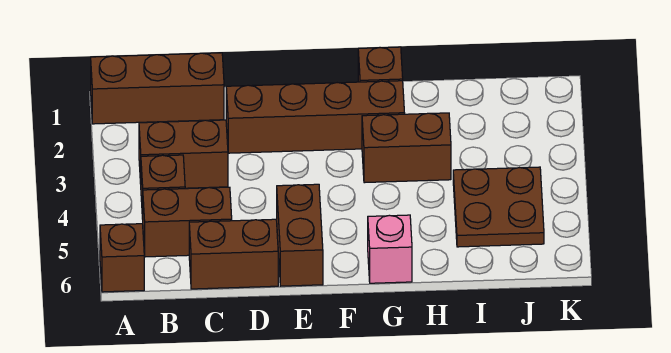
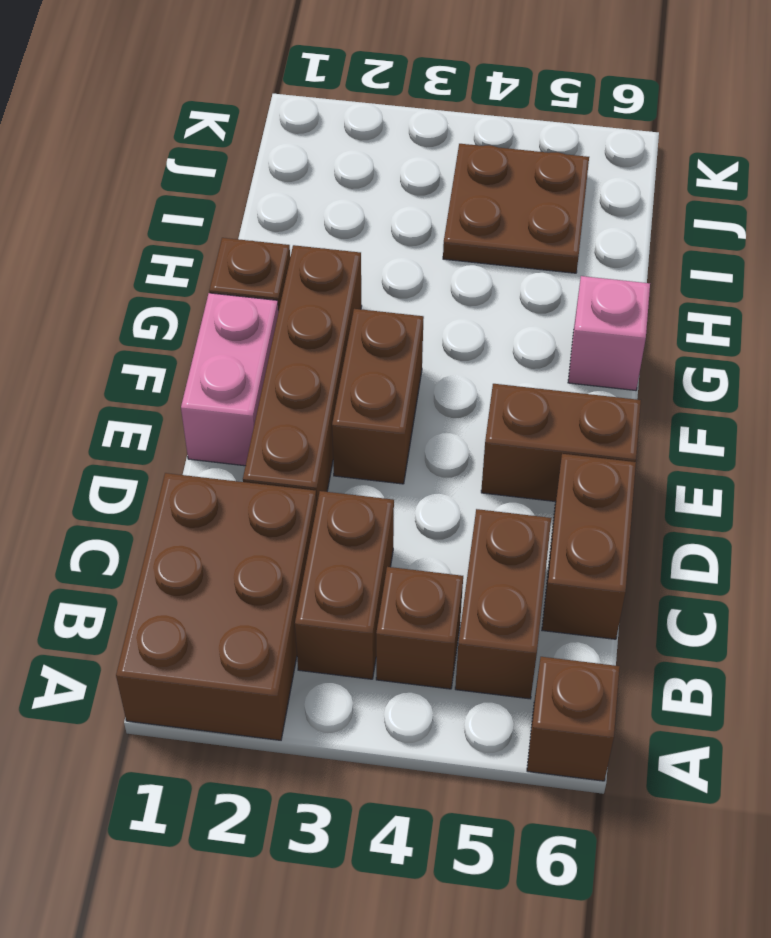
brown brick A1:C1 level 1 -> brown brick A1:C2 level 1
none -> pink brick E1:F1 level 1
brown brick G3:H3 level 1 -> brown brick E3:F3 level 1

